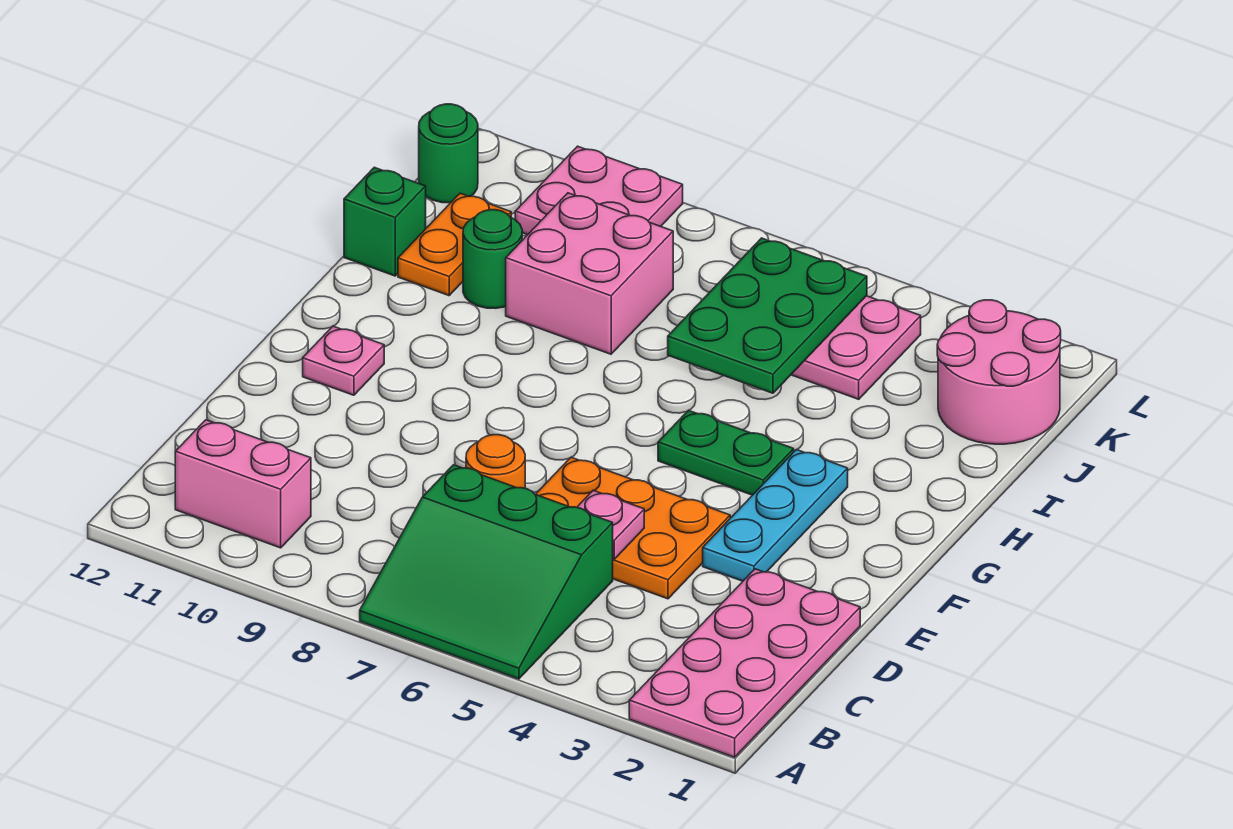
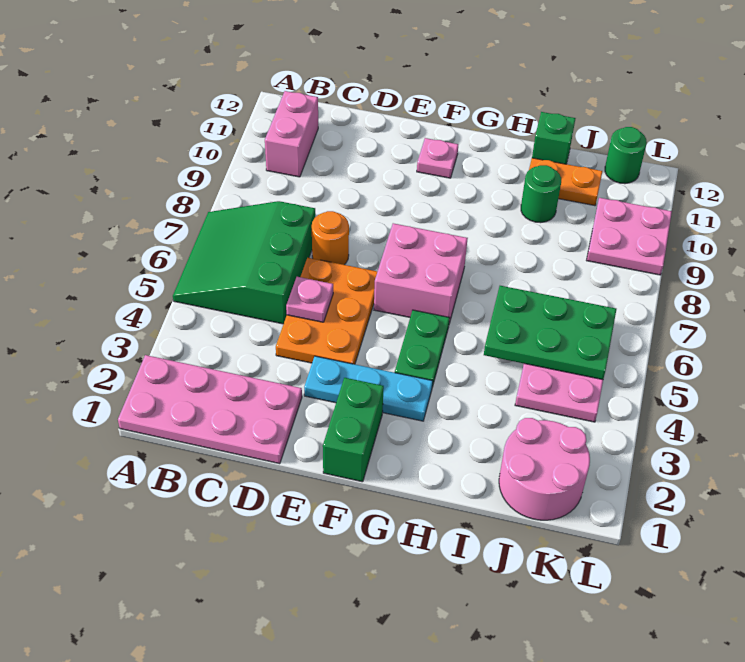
none -> green brick F1:F2 level 1
pink brick I8:J9 level 1 -> pink brick F6:G7 level 1

